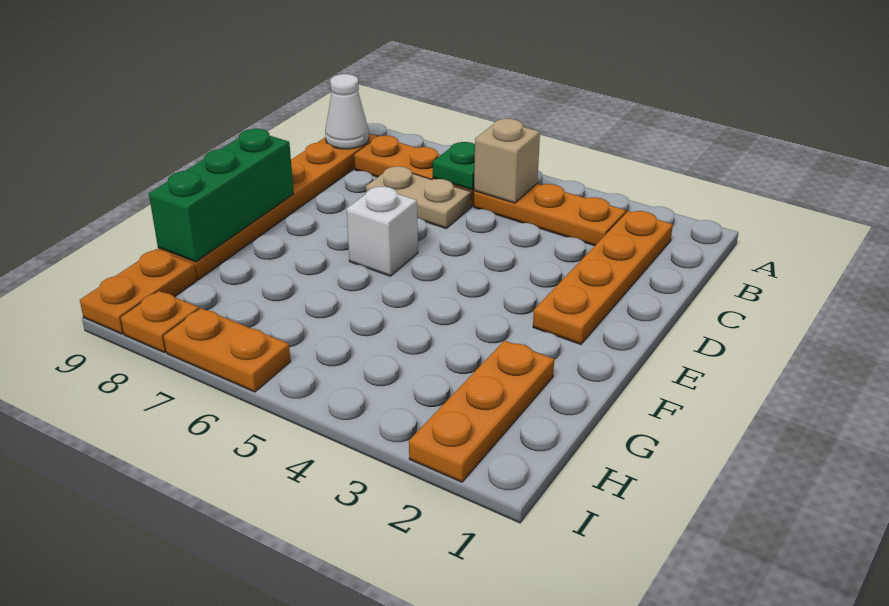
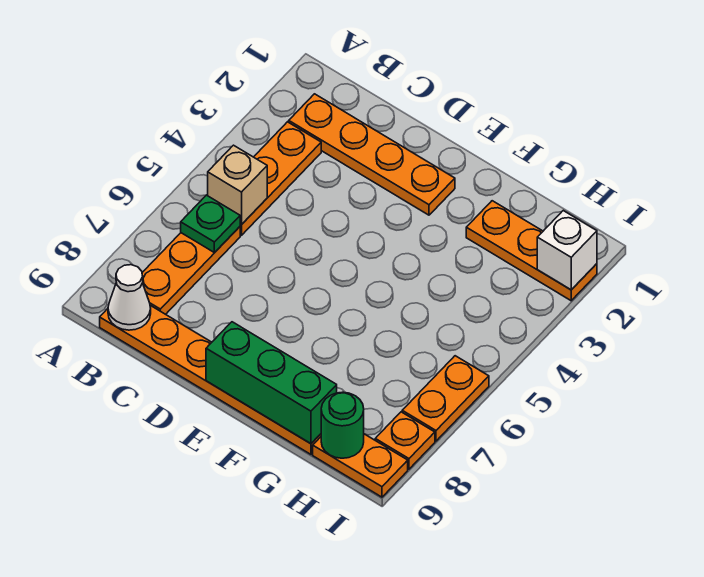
tan plate C6:C7 level 1 -> none
white brick E6 level 1 -> white brick I2 level 2
none -> green round brick H9 level 2

